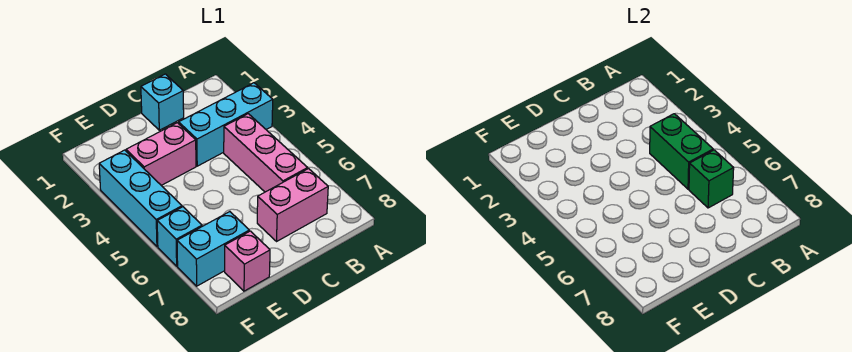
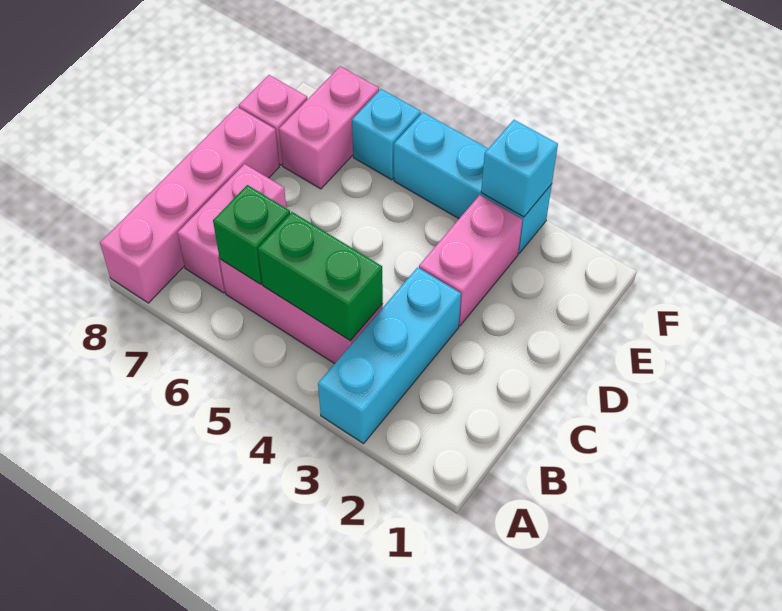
none -> pink brick A8:D8 level 1
cyan brick C1 level 1 -> cyan brick F3 level 2
cyan brick E7:F7 level 1 -> pink brick E7:F7 level 1

